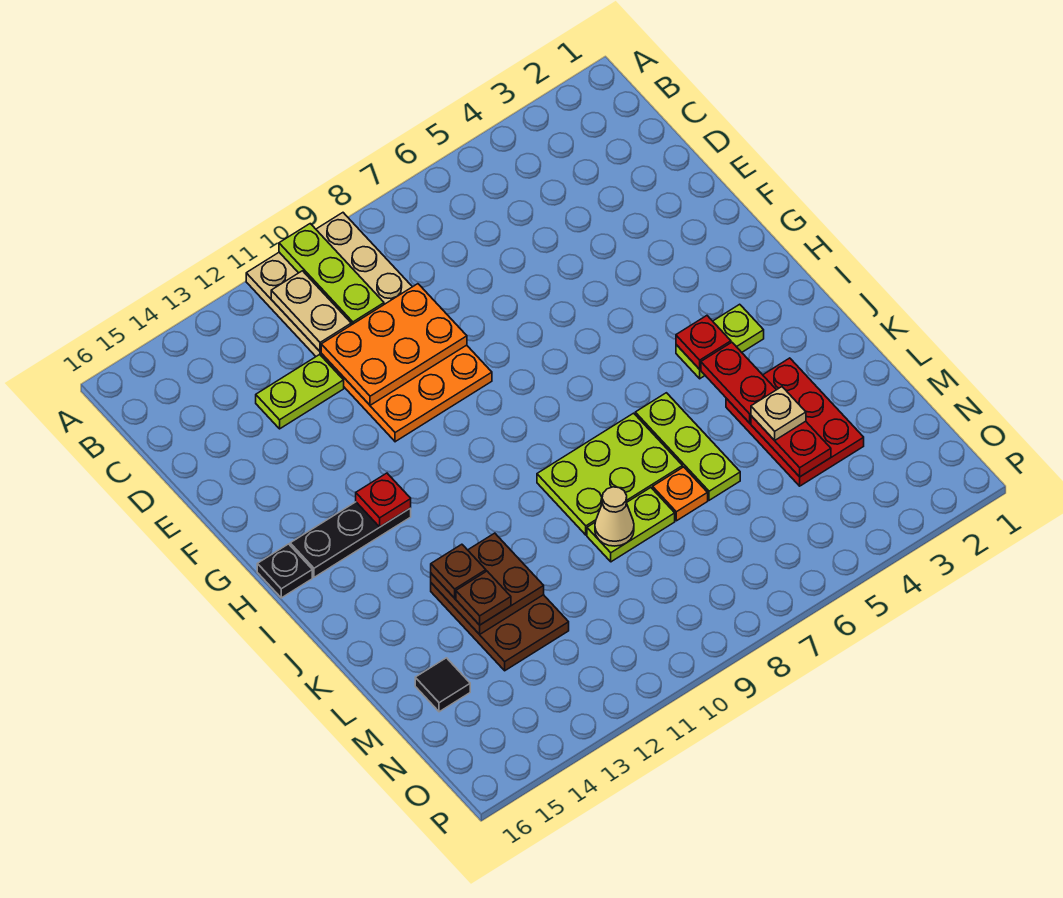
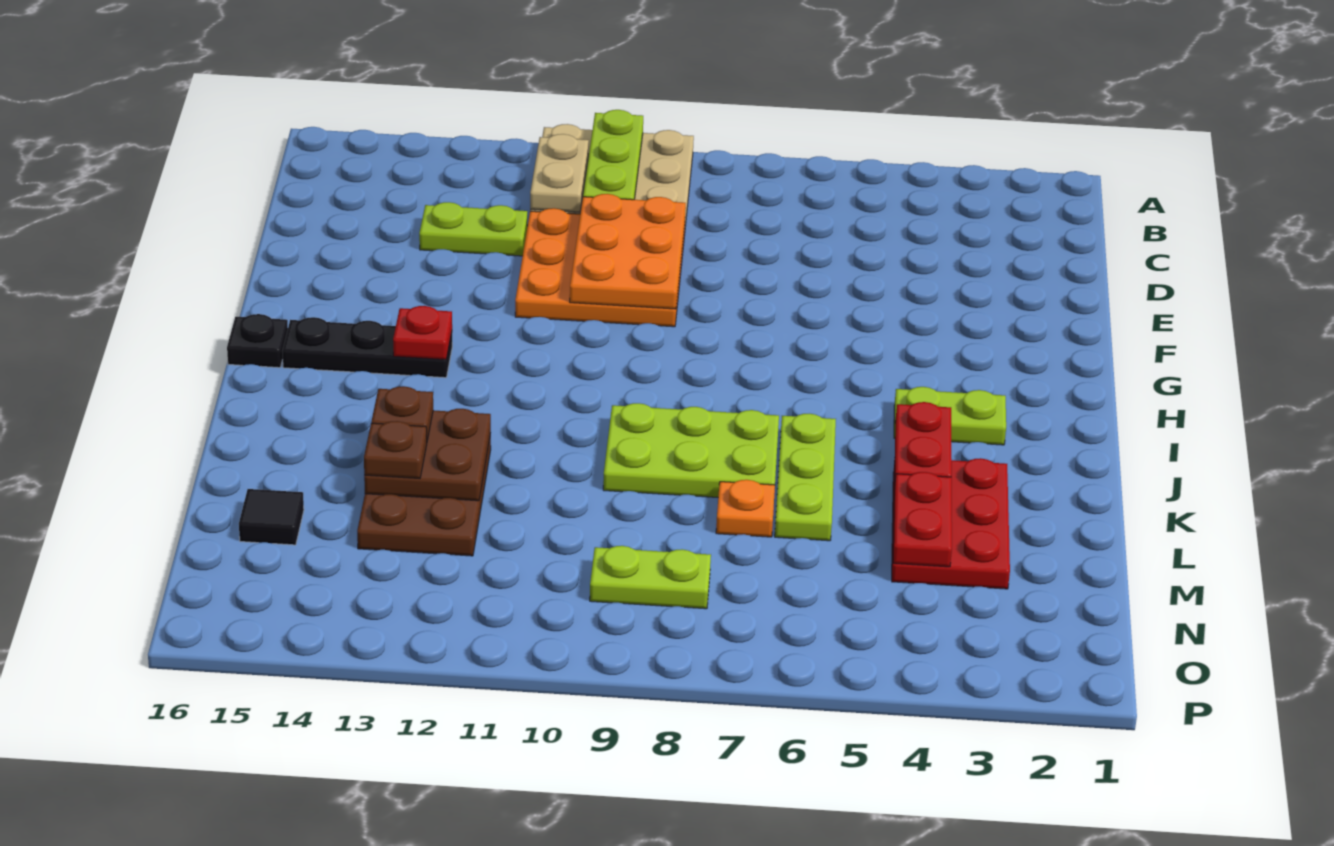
orange plate D9:E11 level 2 -> orange plate D9:F10 level 2
red plate I4 level 2 -> none
tan plate L4 level 3 -> none
lime plate L8:L9 level 1 -> lime plate N8:N9 level 1
tan cone L9 level 2 -> none

